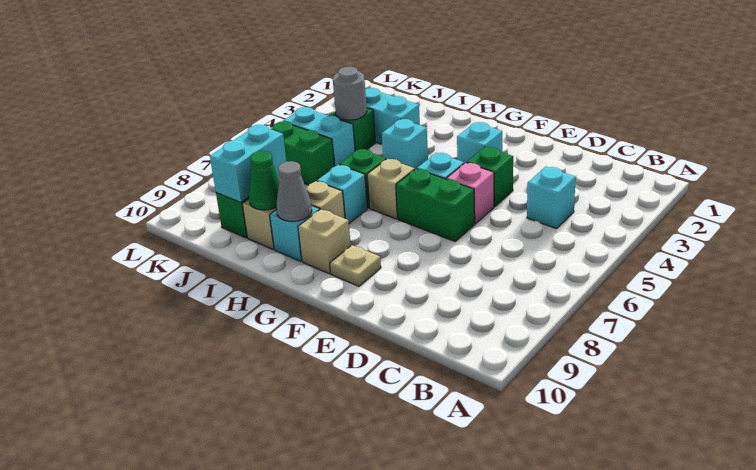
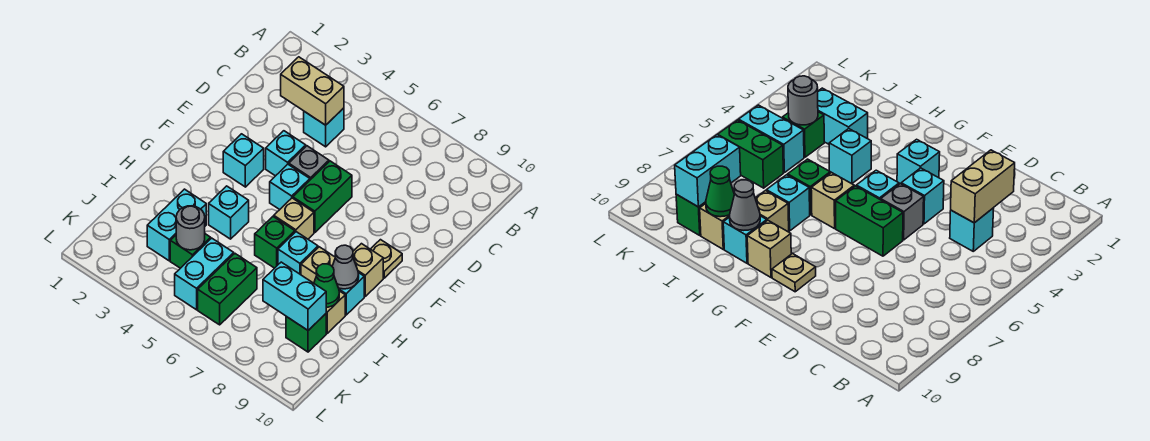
none -> tan brick C3:C4 level 2
green brick E4 level 1 -> cyan brick E4 level 1
pink brick E5 level 1 -> grey brick E5 level 1

